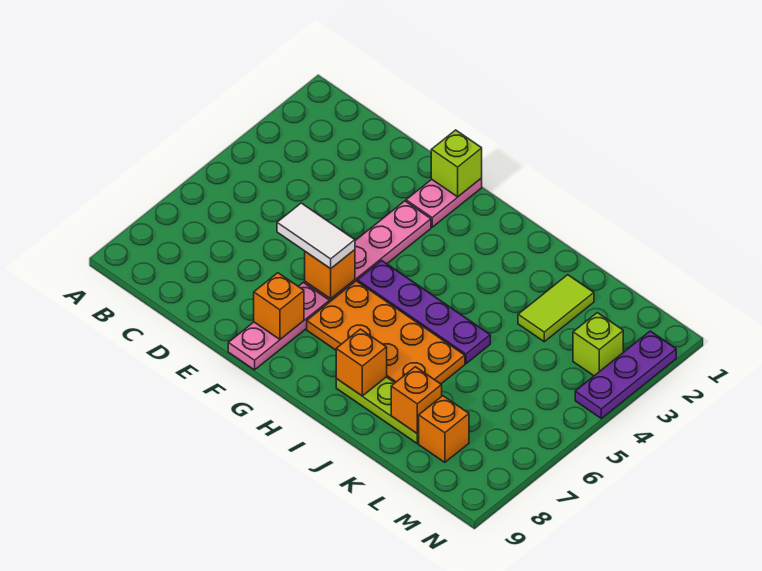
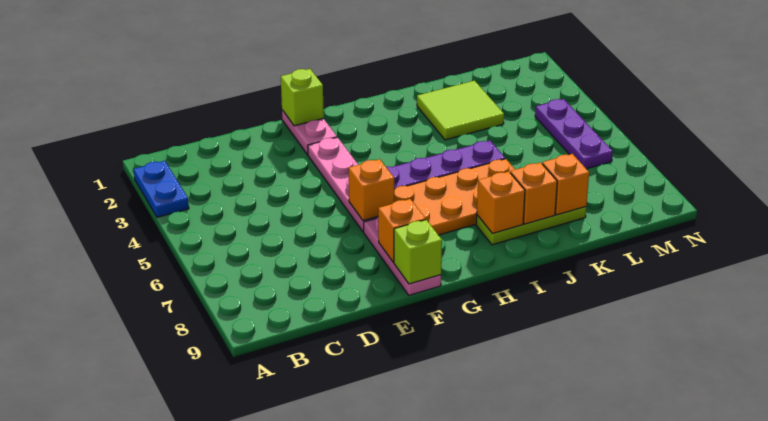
none -> blue plate A2:A3 level 1
white tile E6:F6 level 3 -> none
lime tile K2:K3 level 1 -> lime tile J2:K3 level 1
orange brick L8 level 1 -> orange brick J8 level 2
lime brick M3 level 1 -> lime brick F9 level 2
purple plate N2:N4 level 1 -> purple plate M4:M6 level 1

